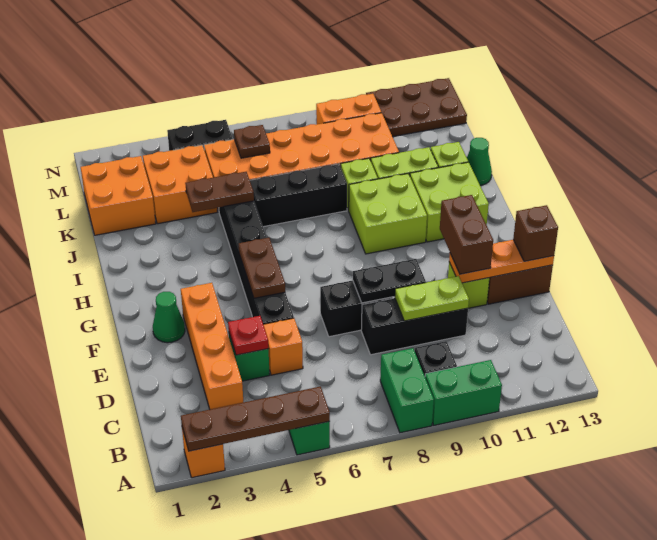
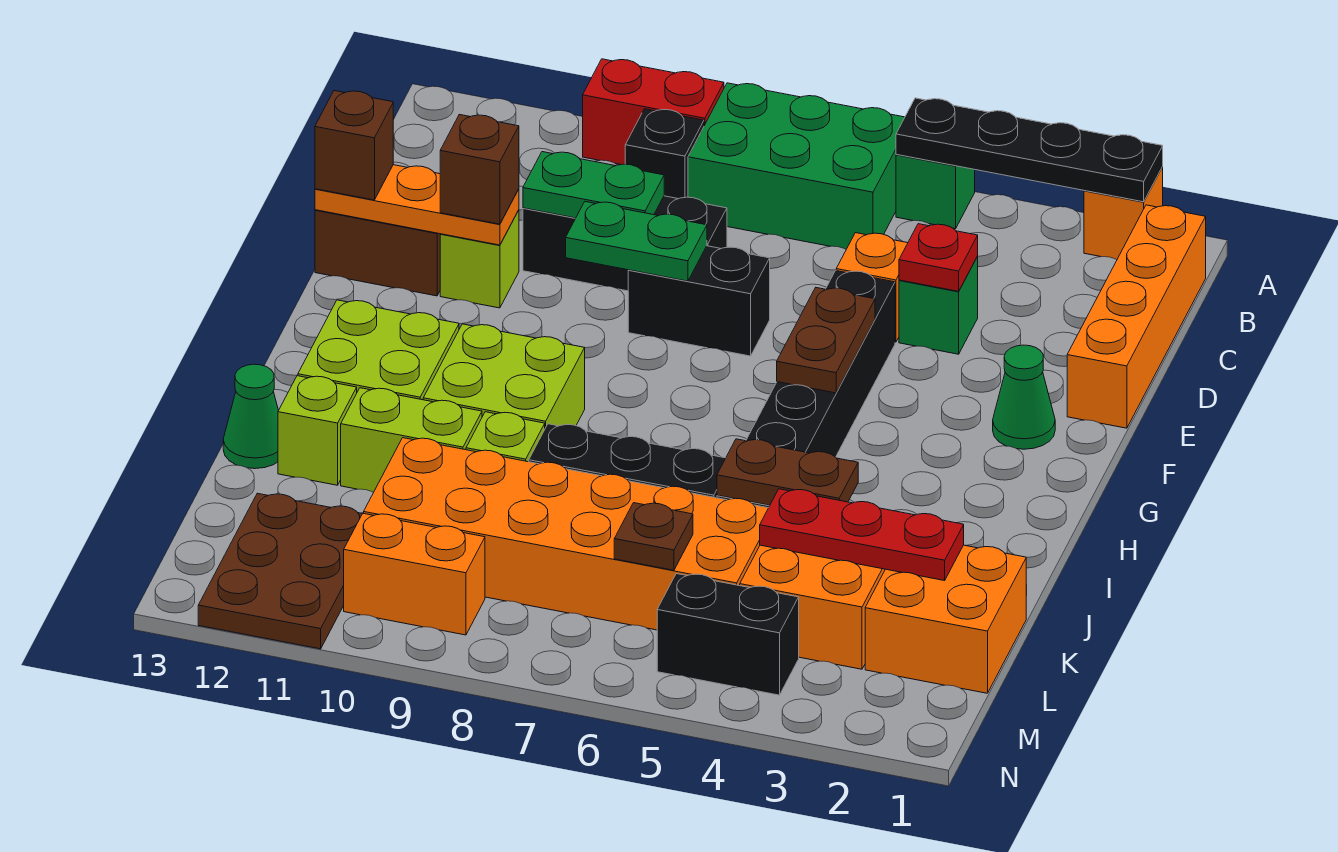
brown plate A2:A5 level 2 -> black plate A2:A5 level 2
green brick A8:B8 level 1 -> green brick A6:B8 level 1
green brick A9:A10 level 1 -> red brick A9:A10 level 1
orange brick C3:F3 level 1 -> orange brick B1:E1 level 1
lime plate D9:D10 level 2 -> green plate D9:D10 level 2
black plate E8:E9 level 2 -> green plate E8:E9 level 2
brown brick E11:F11 level 3 -> brown brick E11 level 3
none -> red plate K2:K4 level 2
brown plate M11:N13 level 1 -> brown plate L11:N12 level 1

